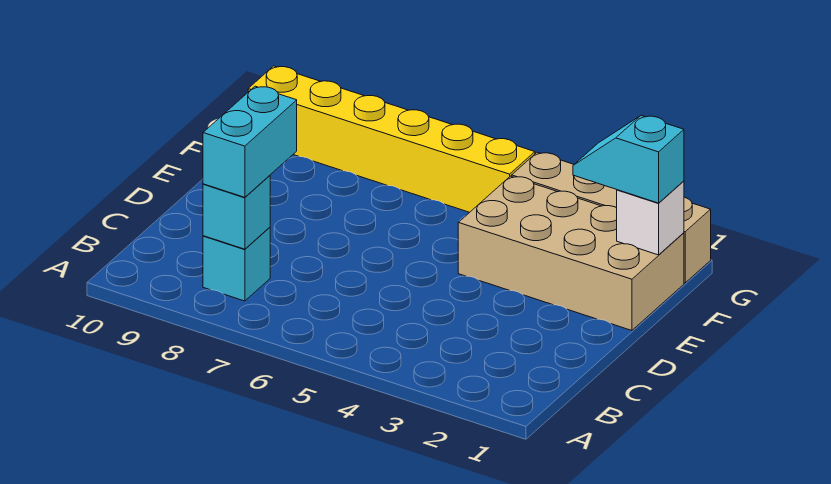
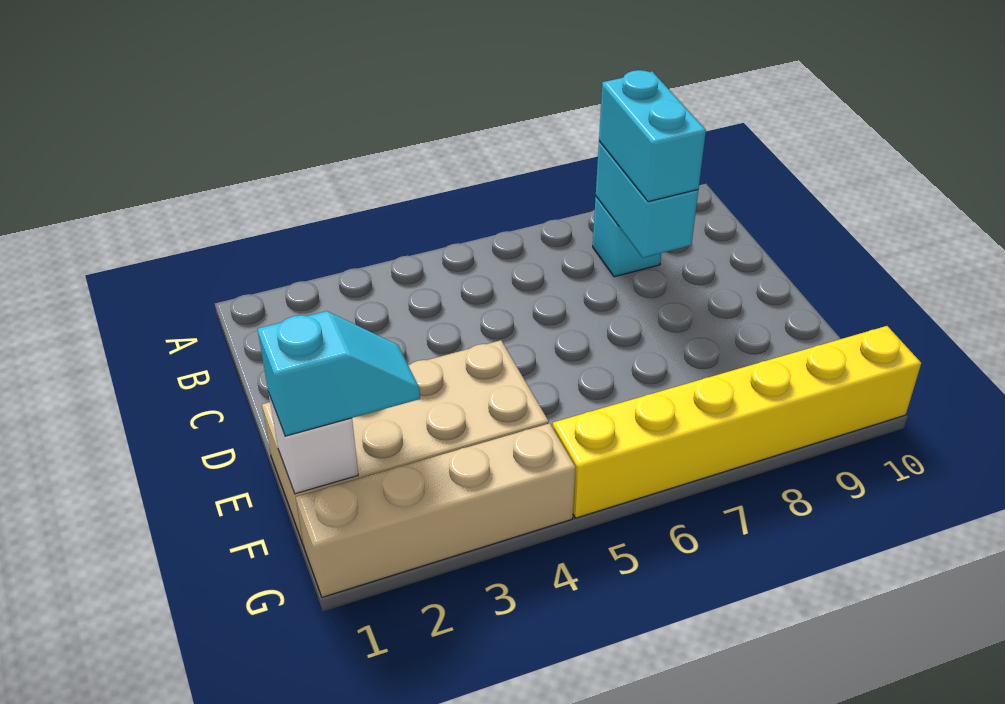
cyan brick B8 level 2 -> cyan brick B8:C8 level 2

